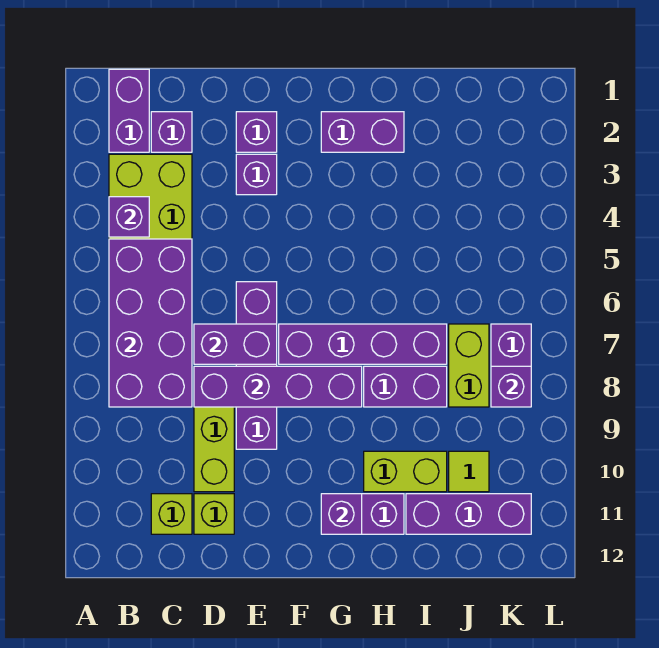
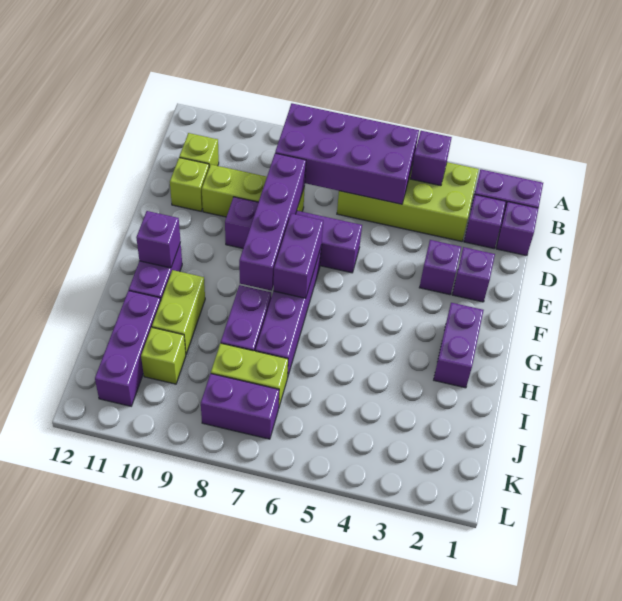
purple brick D7:E7 level 2 -> purple brick F7:G7 level 2
lime tile J10 level 1 -> lime brick J10 level 1
purple brick K8 level 2 -> purple brick C1 level 1

